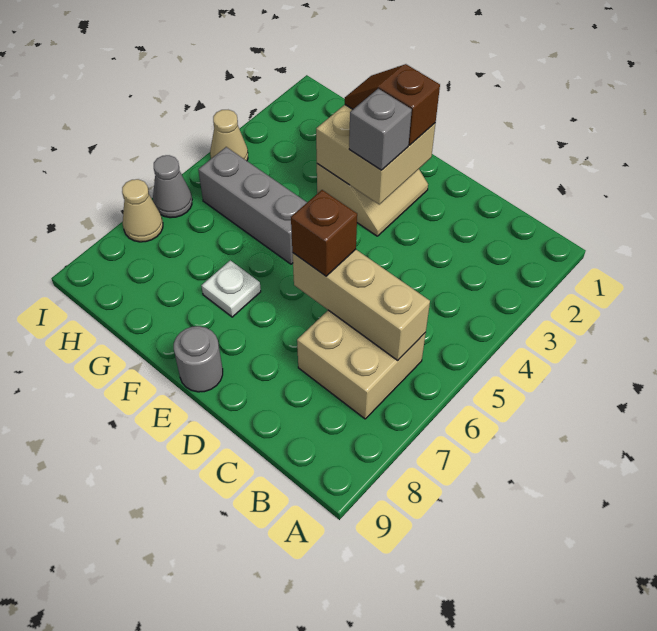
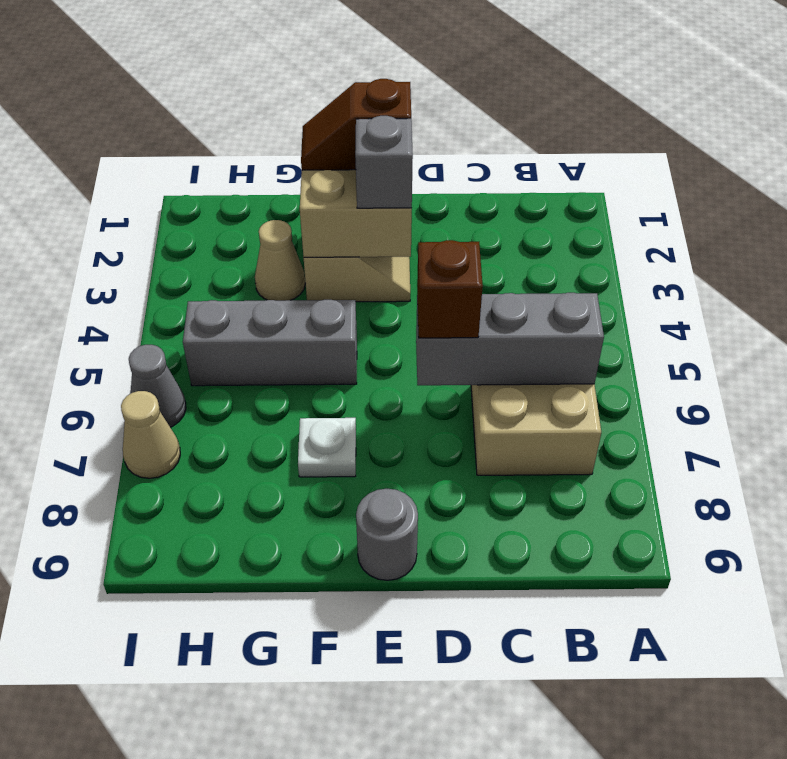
tan brick B6:D6 level 2 -> grey brick B6:D6 level 2
tan cone I4 level 1 -> tan cone G3 level 1

